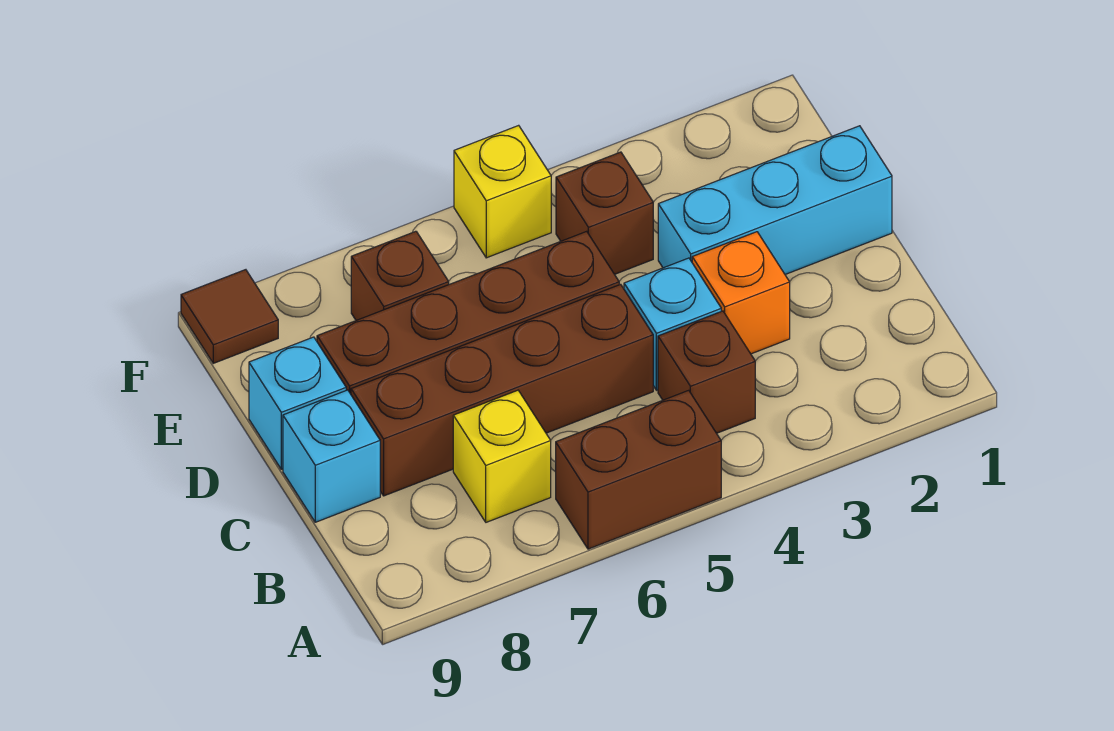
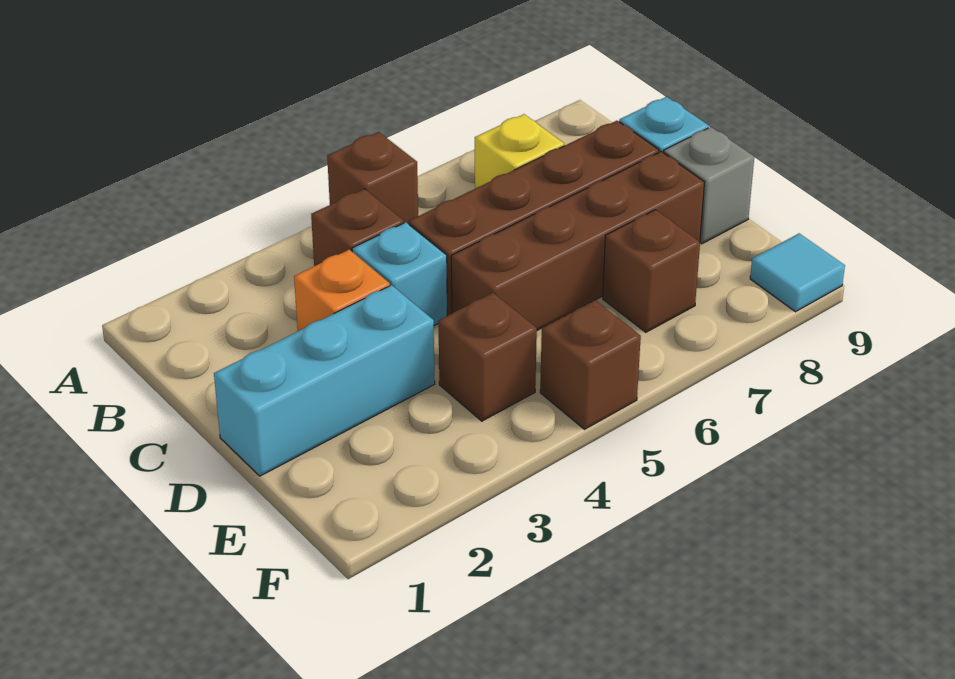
brown brick A5:A6 level 1 -> brown brick A5 level 1
cyan brick D9 level 1 -> grey brick D9 level 1
yellow brick F5 level 1 -> brown brick F5 level 1
brown tile F9 level 1 -> cyan tile F9 level 1

